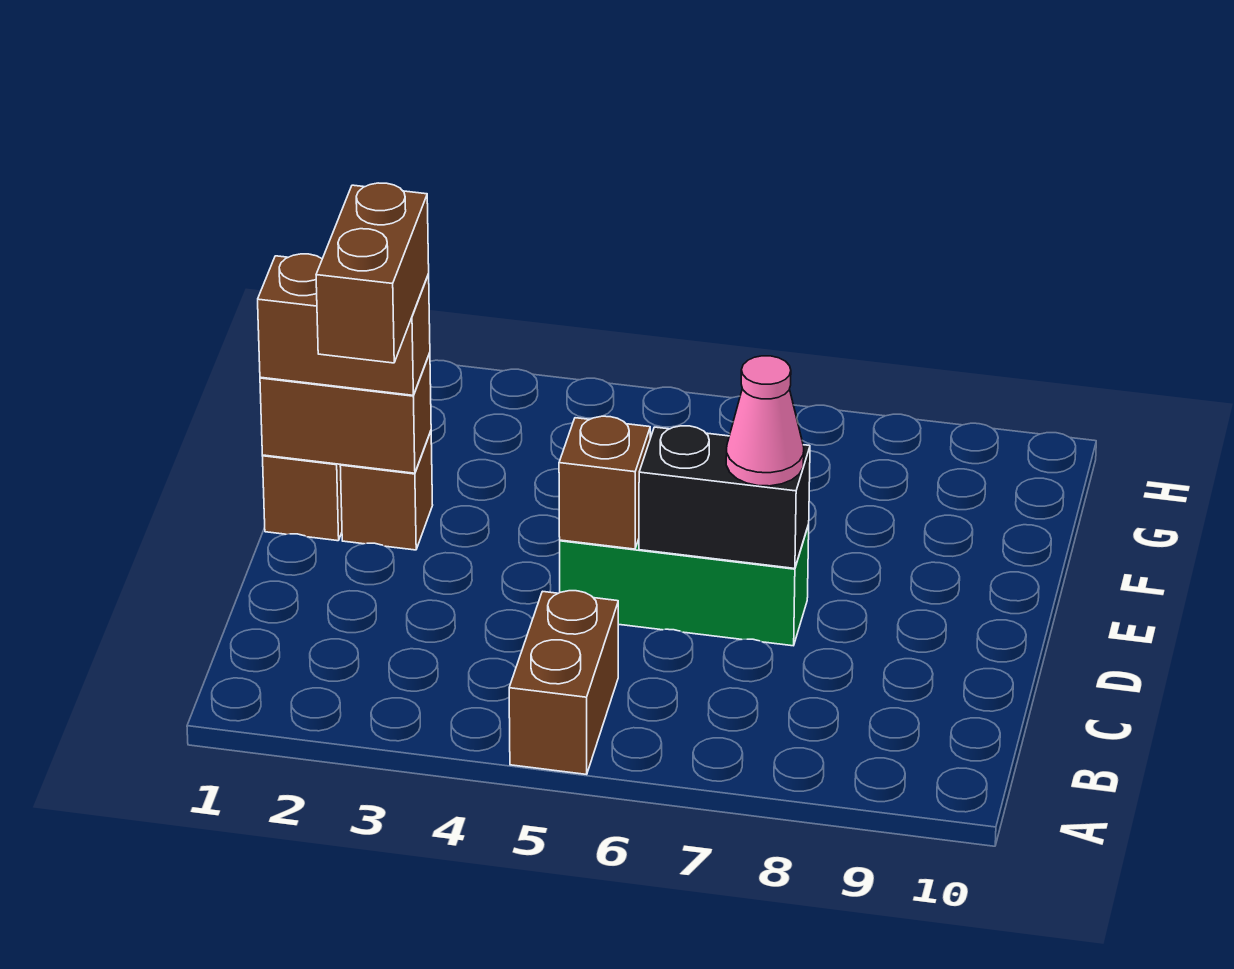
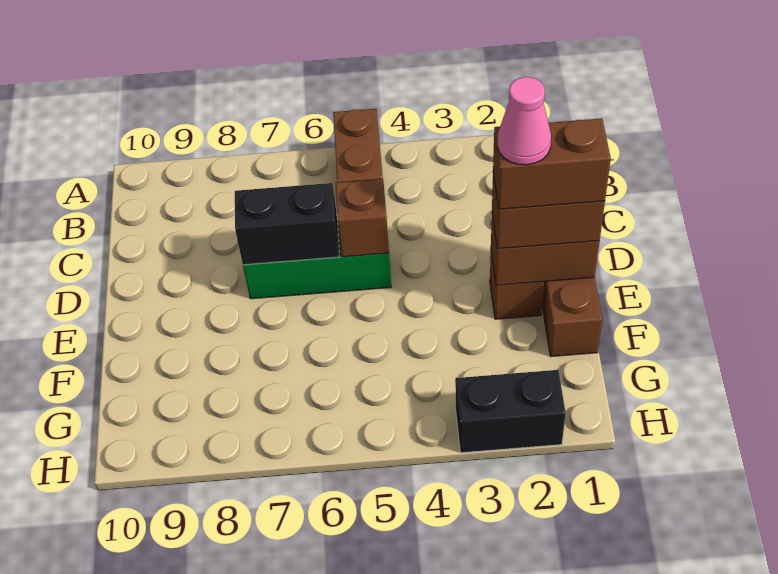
brown brick D2:E2 level 4 -> brown brick E1:E2 level 4
pink cone D7 level 3 -> pink cone E2 level 5
none -> black brick H2:H3 level 1

